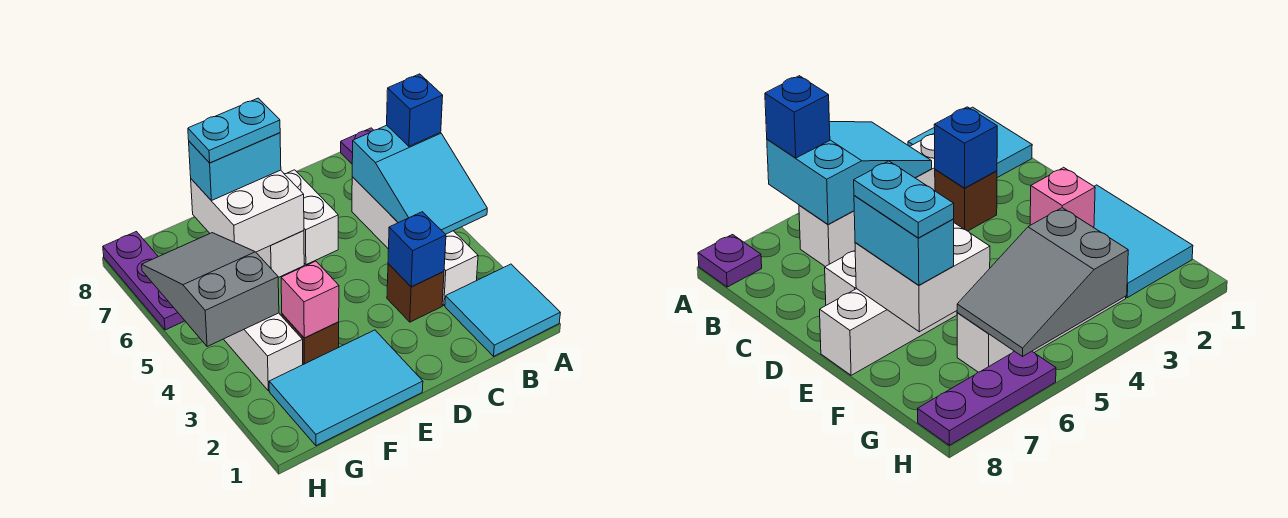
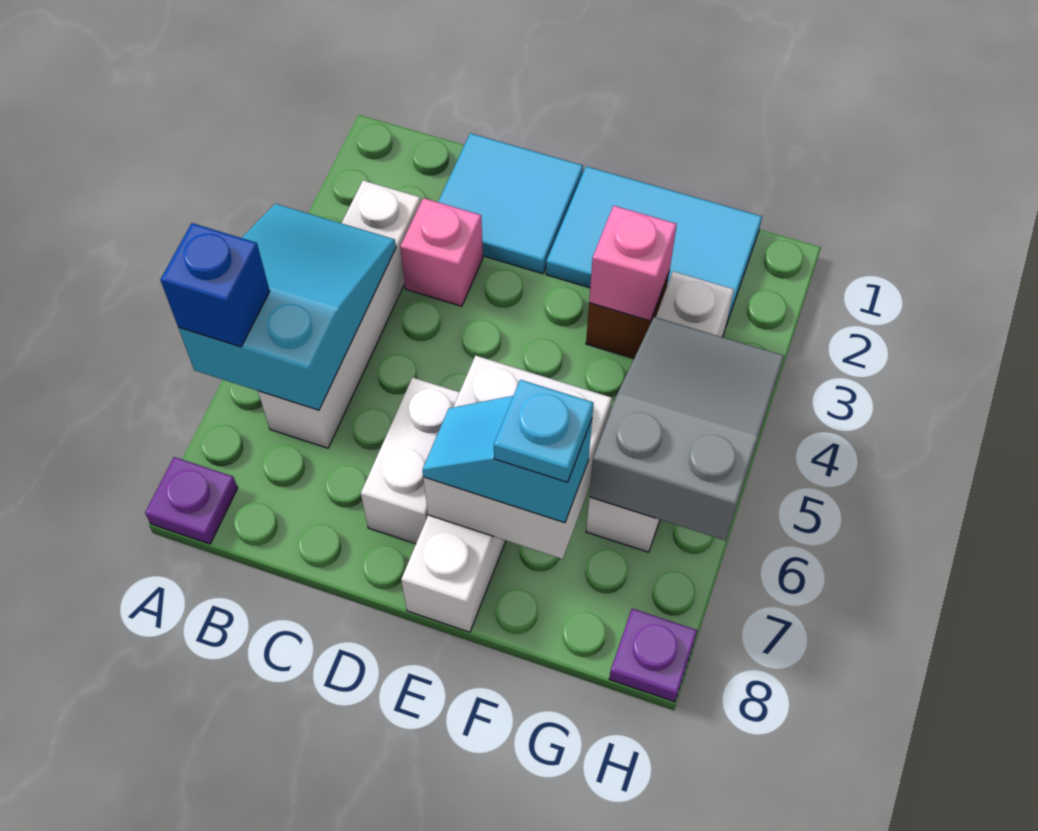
cyan tile A1:B2 level 1 -> cyan tile C1:D2 level 1
brown brick C3 level 1 -> pink brick C3 level 1
blue brick C3 level 2 -> none
cyan brick E7:F7 level 3 -> cyan slope E7:F7 level 3 top F
cyan plate E7:F7 level 4 -> cyan plate F7 level 4
grey slope G4:H6 level 2 top 4 -> grey slope G4:H6 level 2 top 6
purple plate H6:H8 level 1 -> purple plate H8 level 1

